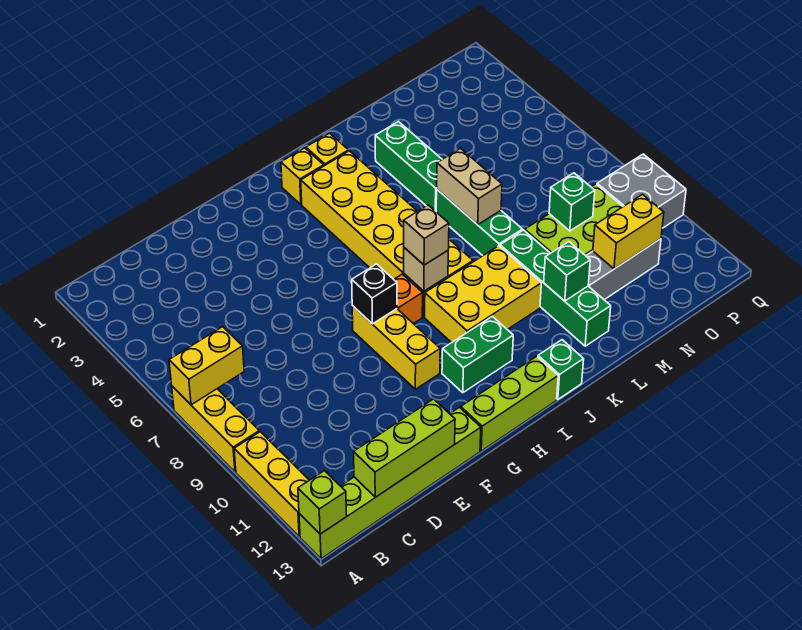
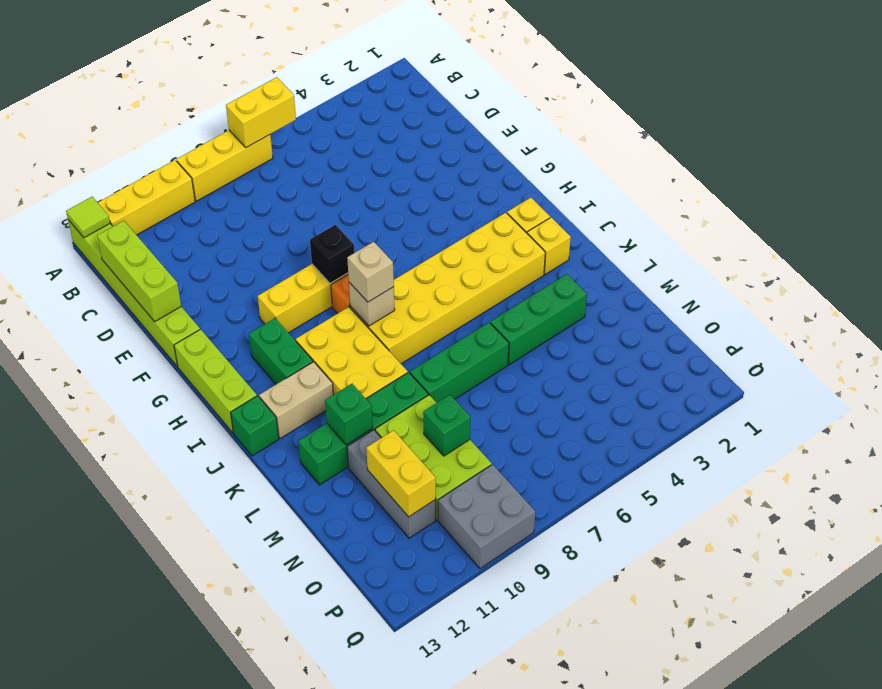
yellow brick A7:B7 level 2 -> yellow brick A6:A7 level 2
lime brick A13 level 2 -> lime tile A13 level 2
tan brick L6:L7 level 2 -> tan brick J11:J12 level 1

